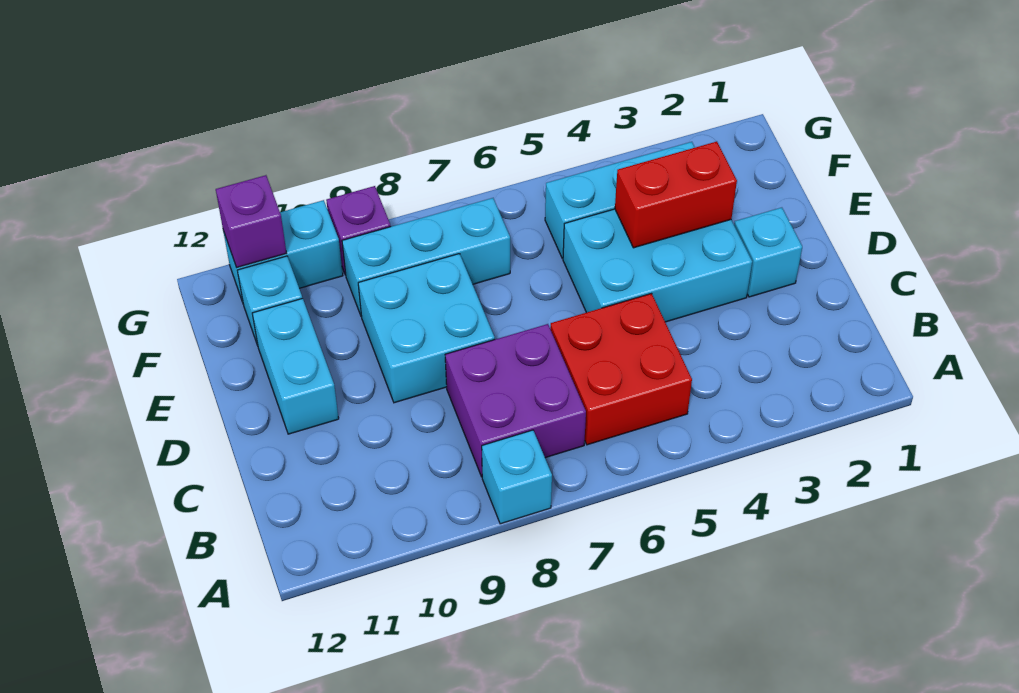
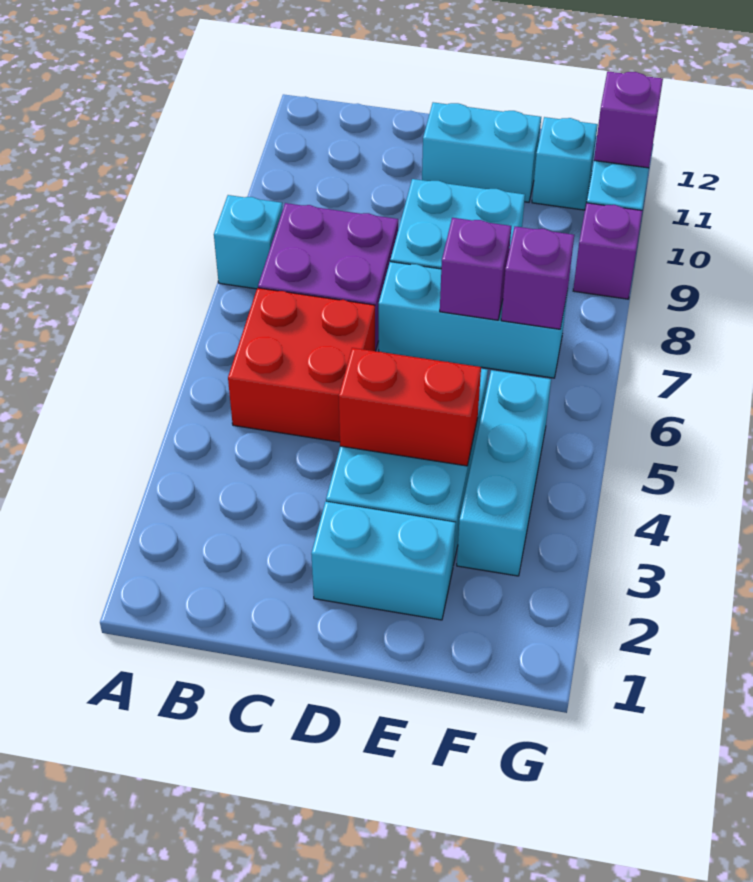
cyan brick D2 level 1 -> cyan brick D2:E2 level 1
red brick E3:E4 level 2 -> red brick D4:E4 level 2
none -> purple brick E7 level 2
cyan brick F7:F9 level 1 -> cyan brick D7:F7 level 1
none -> purple brick F7 level 2

